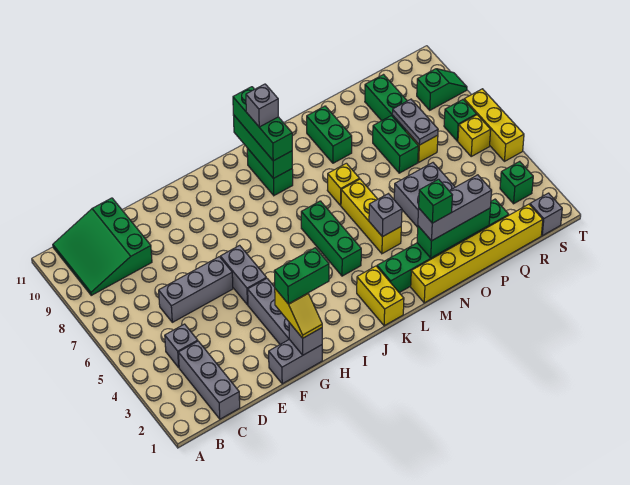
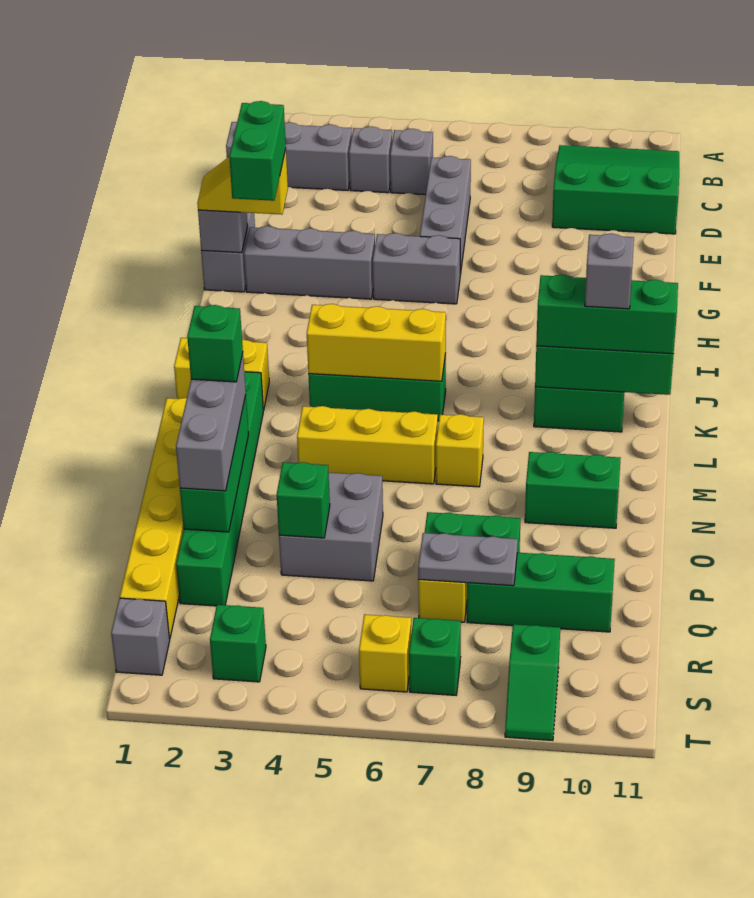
grey brick M4 level 2 -> grey brick C5 level 1
none -> green brick P4 level 2
yellow brick T5:T7 level 1 -> yellow brick K4:K6 level 2

